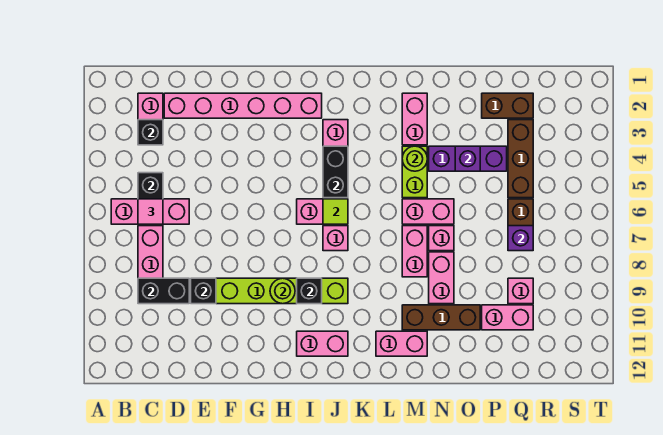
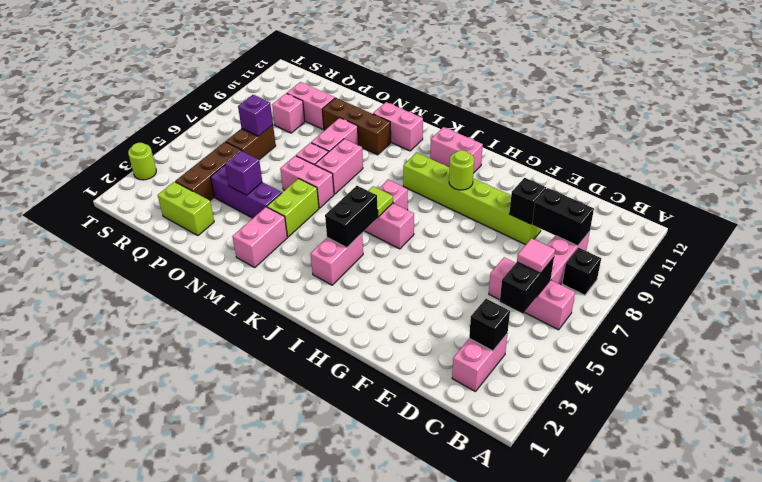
pink brick D2:I2 level 1 -> none
black brick I9 level 2 -> black brick B8 level 1
lime round brick M4 level 2 -> lime round brick T3 level 1
brown brick P2:Q2 level 1 -> lime brick P2:Q2 level 1

